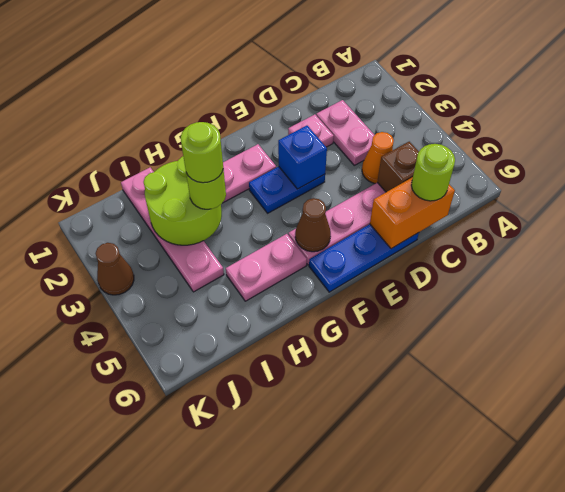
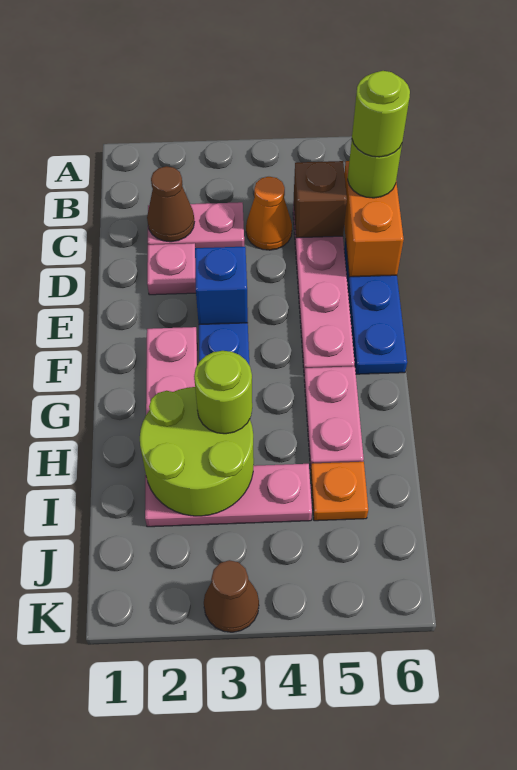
brown cone F5 level 2 -> brown cone C2 level 2
lime round brick H3 level 4 -> lime round brick C6 level 4
pink plate I1:I4 level 1 -> pink plate I2:I4 level 1
none -> orange plate I5 level 1

